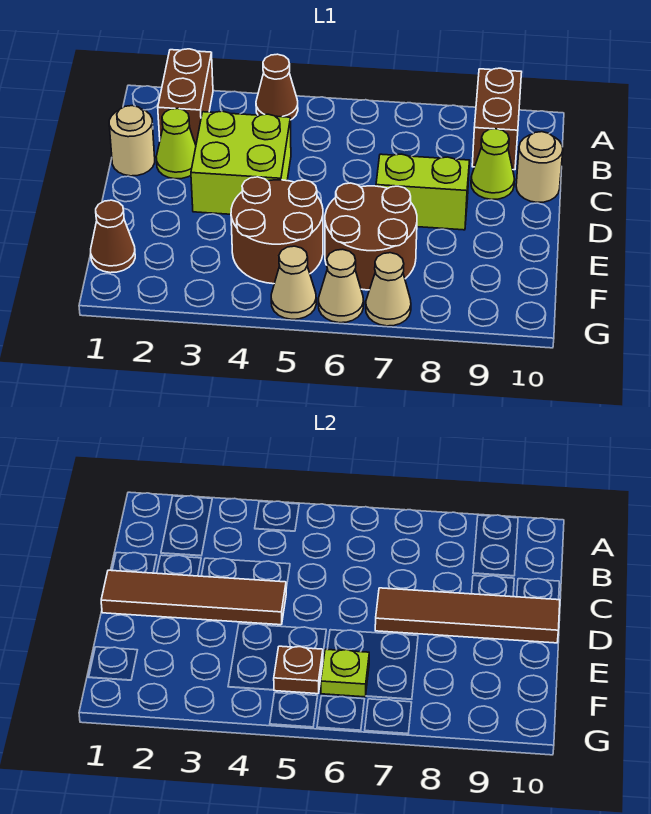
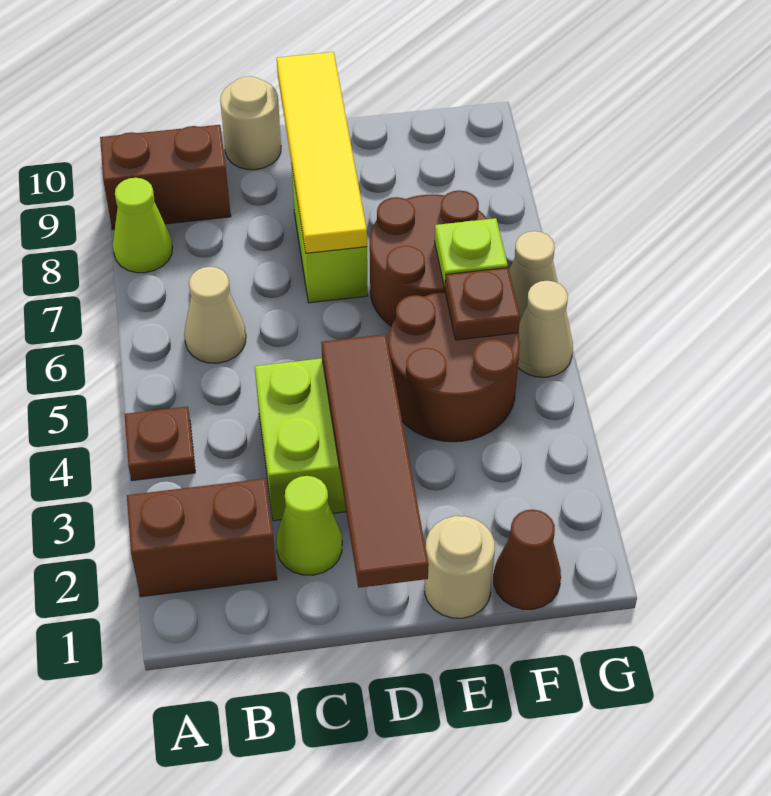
brown cone A4 level 1 -> brown plate A4 level 1
tan round brick C1 level 1 -> tan round brick E1 level 1
lime cone C9 level 1 -> lime cone A8 level 1
brown tile D7:D10 level 2 -> yellow tile D7:D10 level 2
tan cone G7 level 1 -> tan cone B6 level 1

